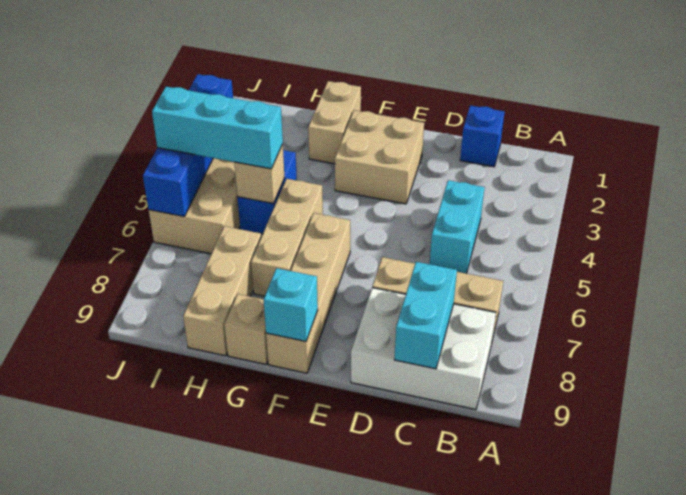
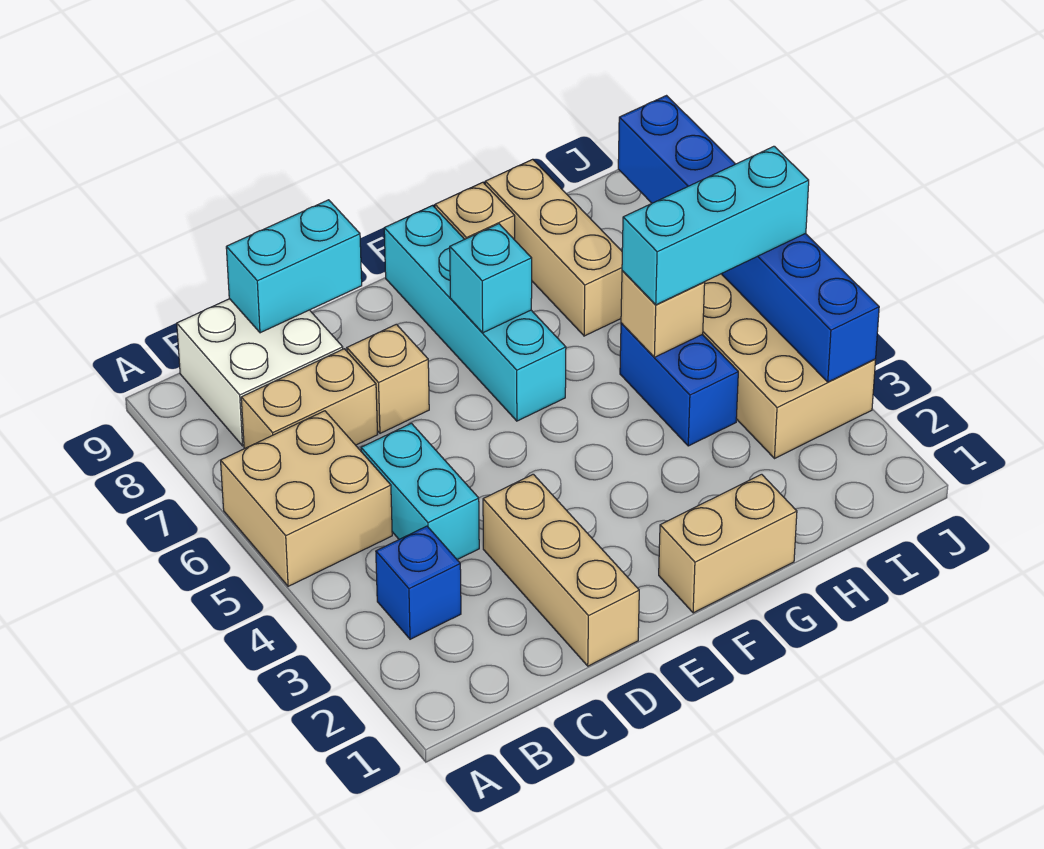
white brick B8:D9 level 1 -> white brick B8:C9 level 1
blue brick C1 level 1 -> blue brick B3 level 1
cyan brick C8:C9 level 2 -> cyan brick C9:D9 level 2
tan brick E2:F3 level 1 -> tan brick A5:B6 level 1
tan brick F6:F9 level 1 -> cyan brick F6:F9 level 1
cyan brick F9 level 2 -> cyan brick F7 level 2
tan brick G1:G2 level 1 -> tan brick F1:G1 level 1
tan brick G5:G7 level 1 -> tan brick D1:D3 level 1
blue brick J3:J6 level 2 -> blue brick J3:J8 level 2

